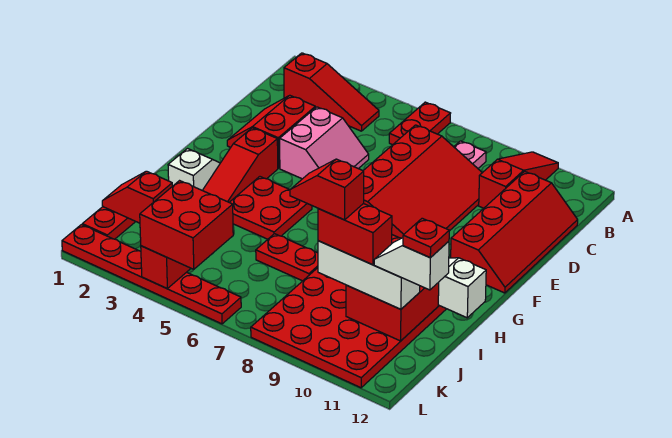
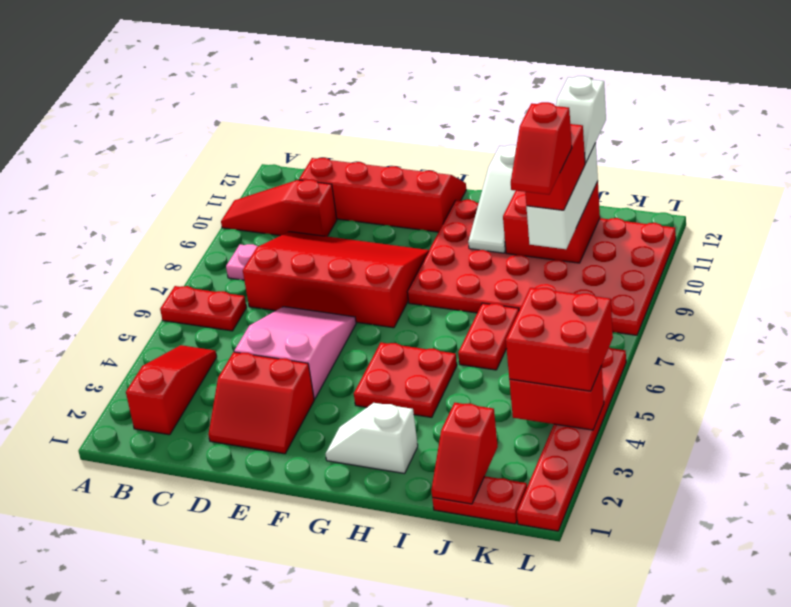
pink slope D4:E5 level 1 top 4 -> pink slope D4:E6 level 1 top 4
red slope F3:H3 level 1 top F -> none
red plate J12 level 5 -> none

